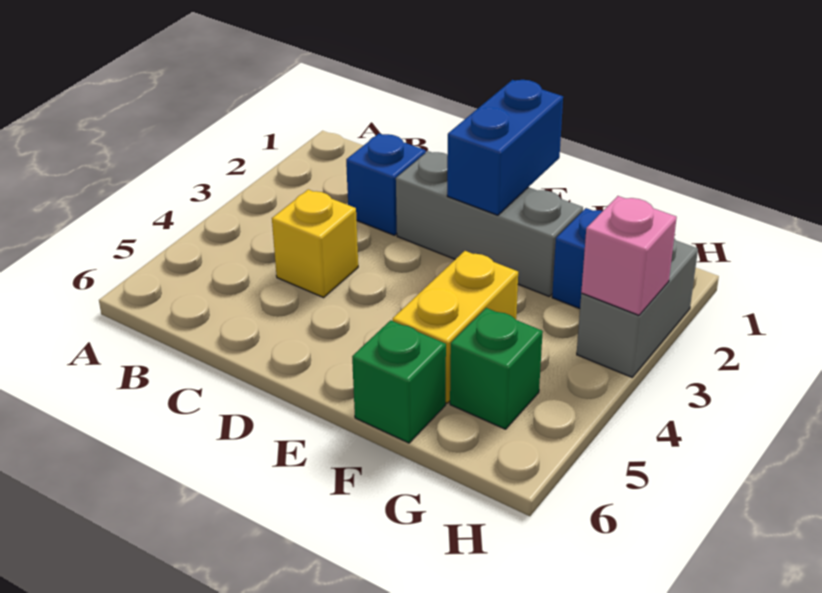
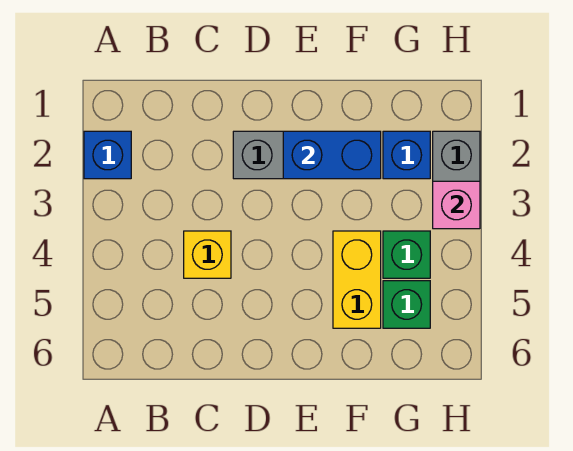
blue brick C2 level 1 -> blue brick A2 level 1
blue brick E1:E2 level 2 -> blue brick E2:F2 level 2
green brick F6 level 1 -> green brick G4 level 1

